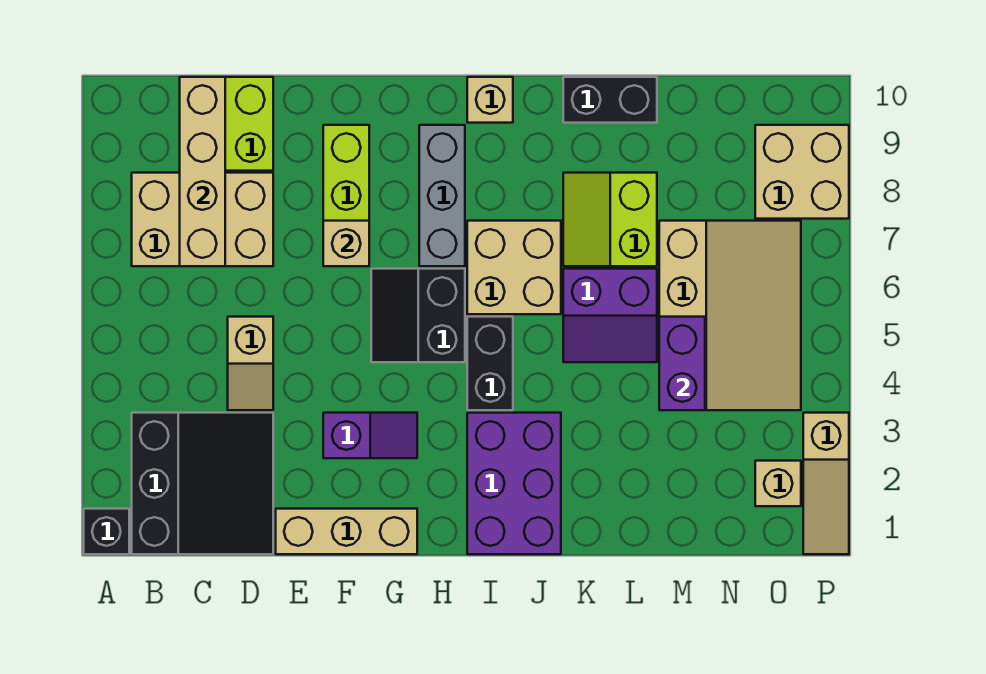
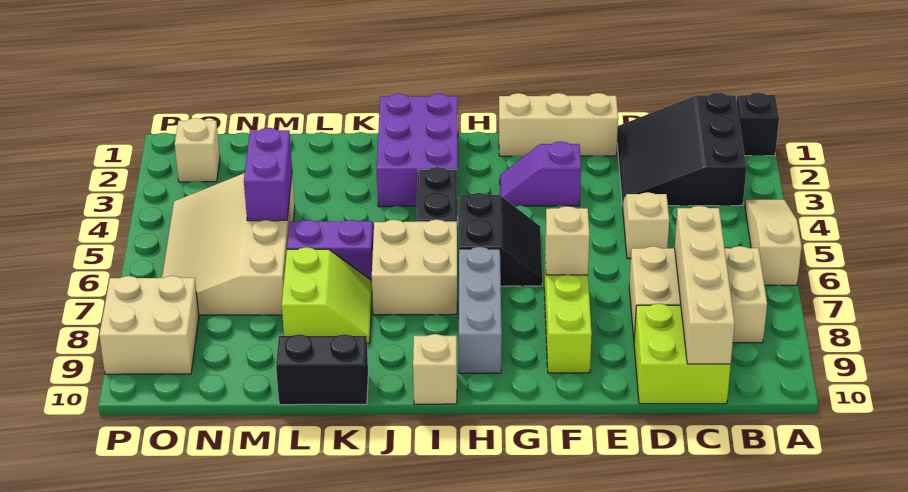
tan slope P1:P3 level 1 top 3 -> tan slope A4:A6 level 1 top 6

